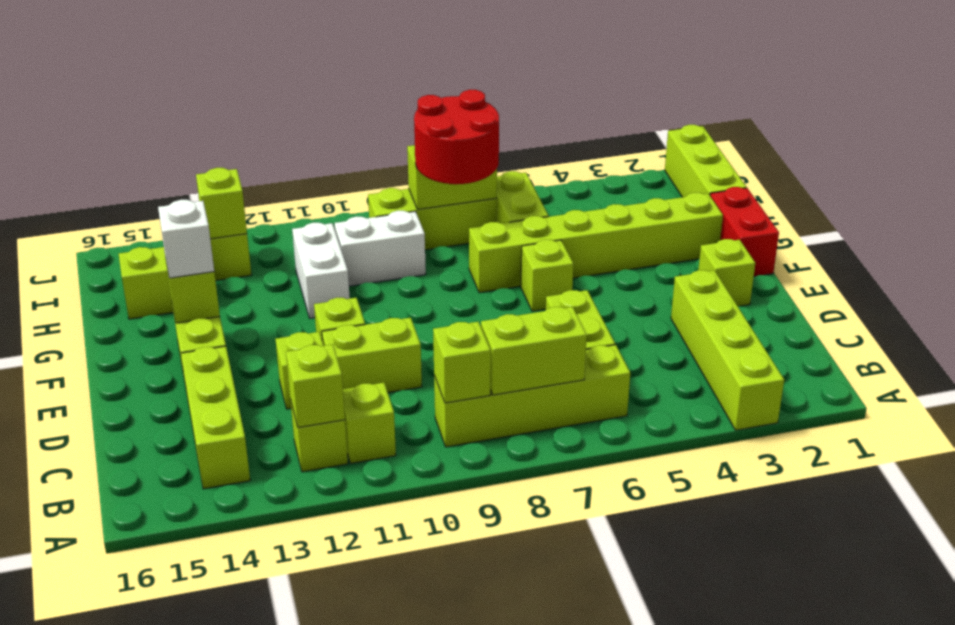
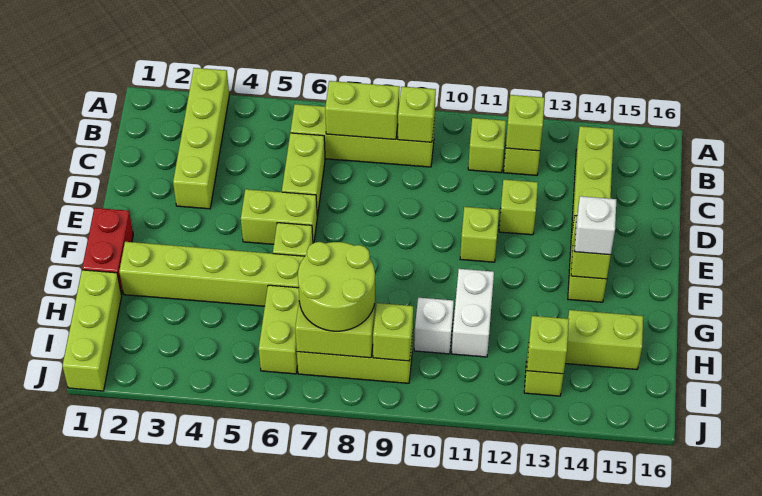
lime brick D10:D11 level 1 -> lime brick E5:E6 level 1
lime brick E2 level 1 -> lime brick I9 level 2
red round brick H7:I8 level 3 -> lime round brick H7:I8 level 3
white brick H9:H10 level 1 -> white brick H10 level 1

